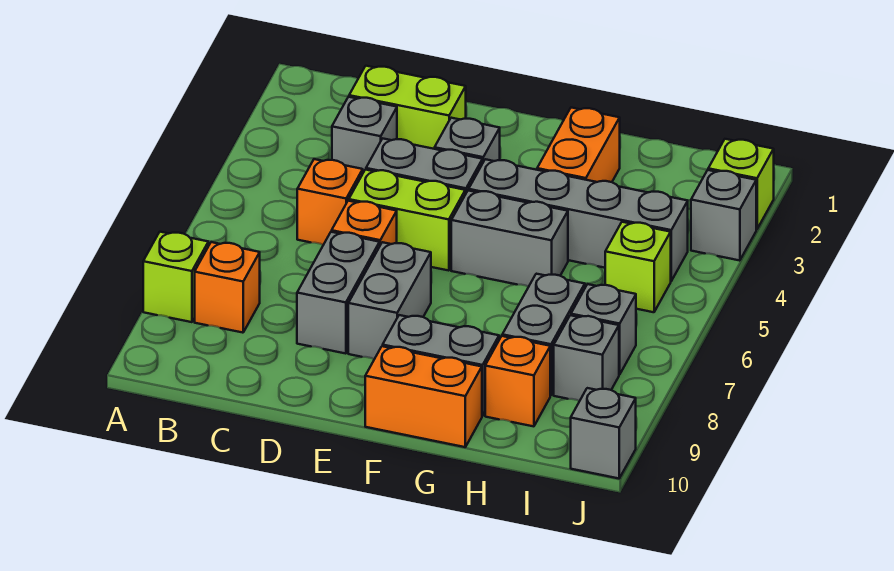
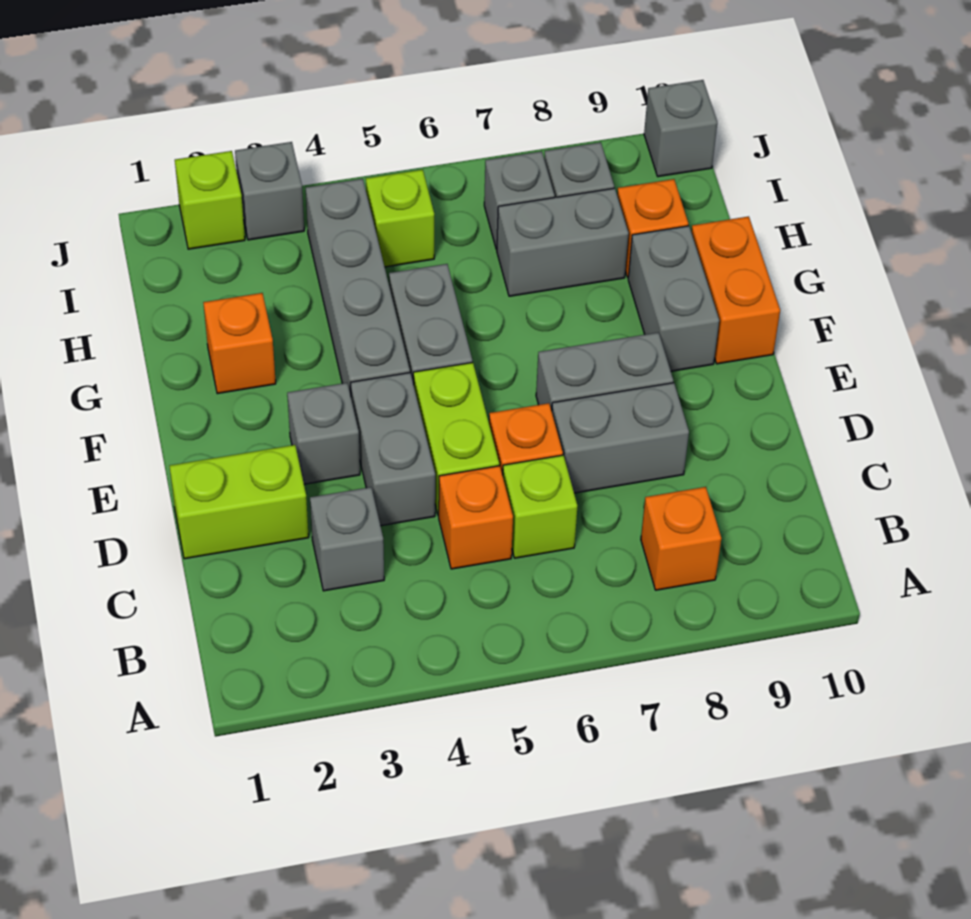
lime brick A8 level 1 -> lime brick C6 level 1
lime brick C2:D2 level 1 -> lime brick D1:D2 level 1
orange brick G2:G3 level 1 -> orange brick G2 level 1

